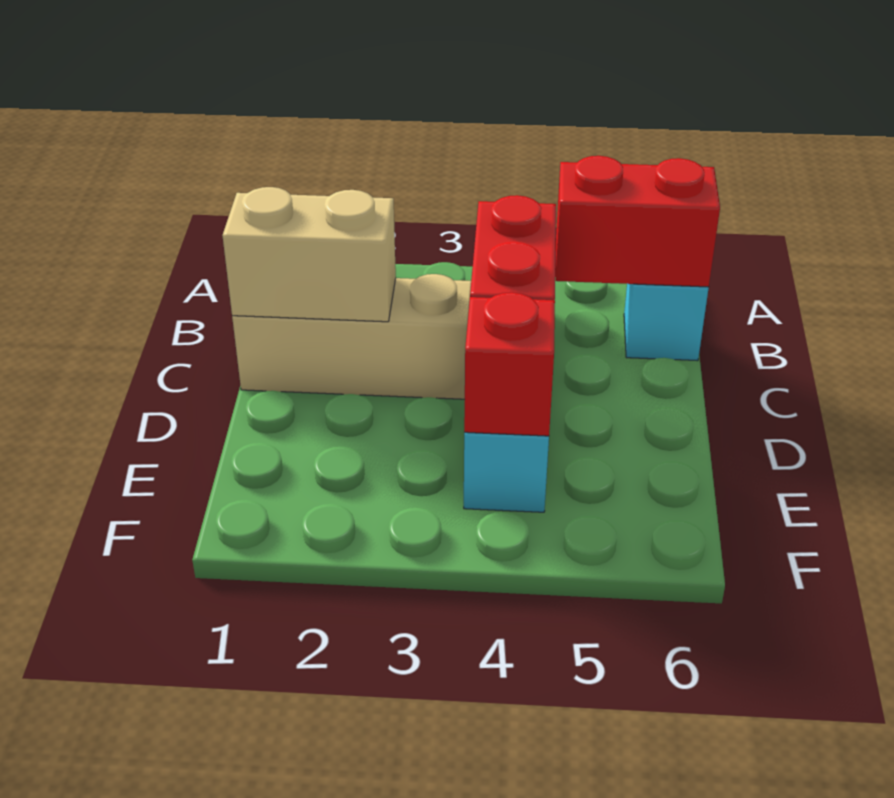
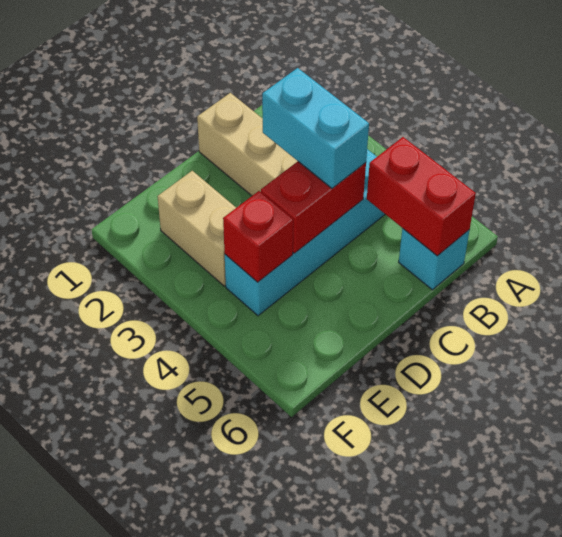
tan brick C1:C2 level 2 -> tan brick E2:E3 level 1
none -> cyan brick C3:C4 level 3

